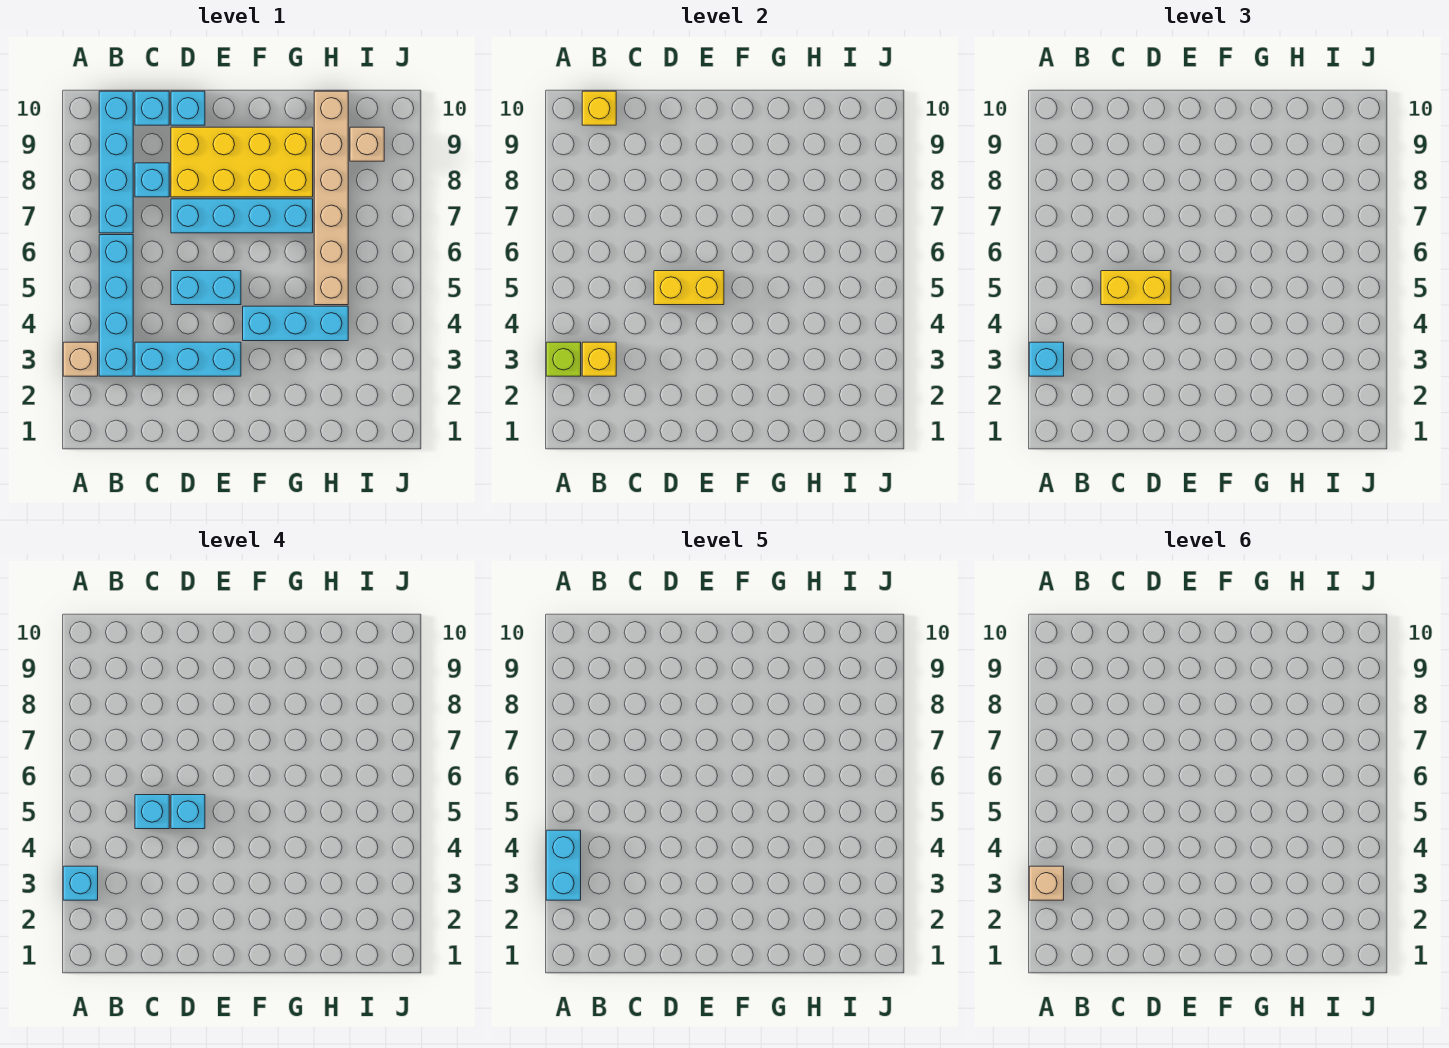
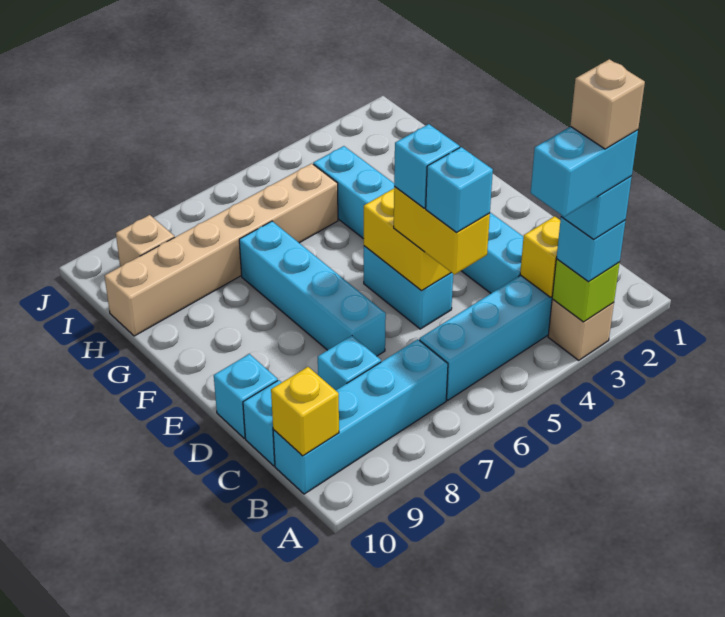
yellow brick D8:G9 level 1 -> none

